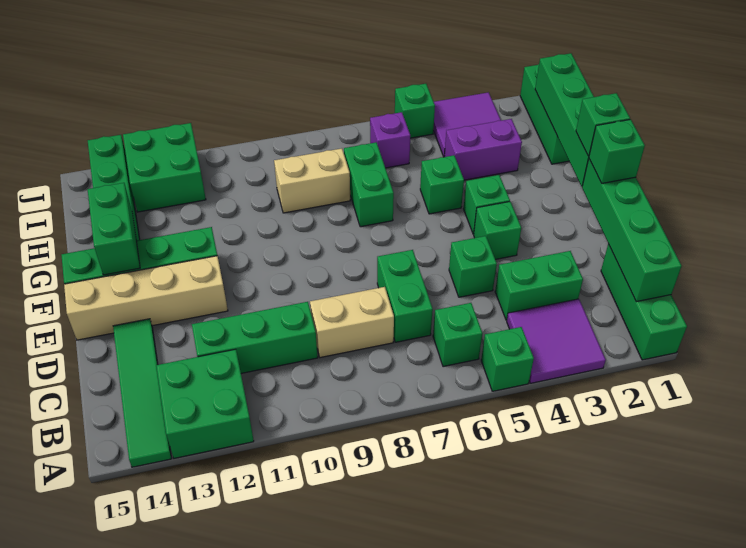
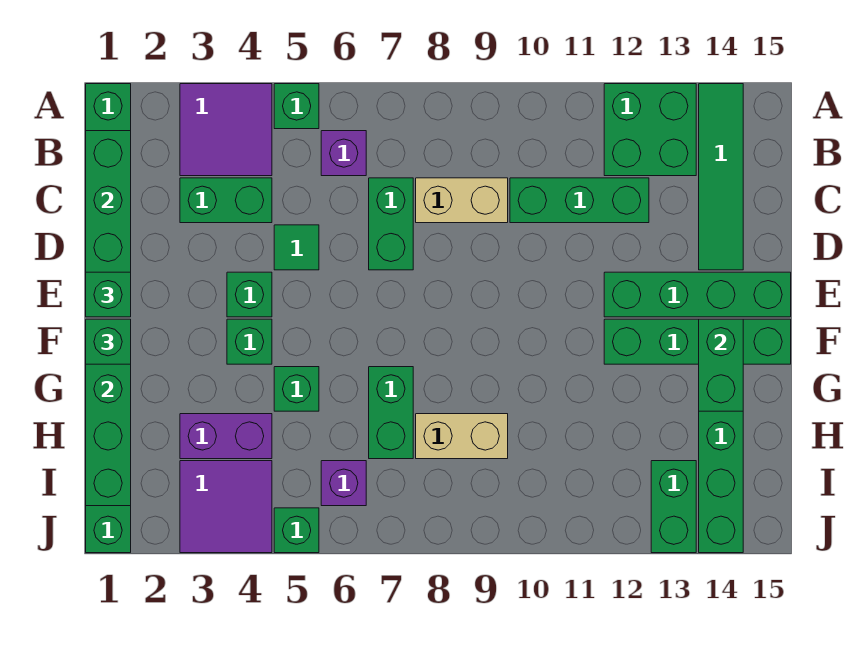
green brick B6 level 1 -> purple brick B6 level 1
green brick D5 level 1 -> green tile D5 level 1
tan brick E12:E15 level 1 -> green brick E12:E15 level 1
green brick I12:J13 level 1 -> green brick I13:J13 level 1

